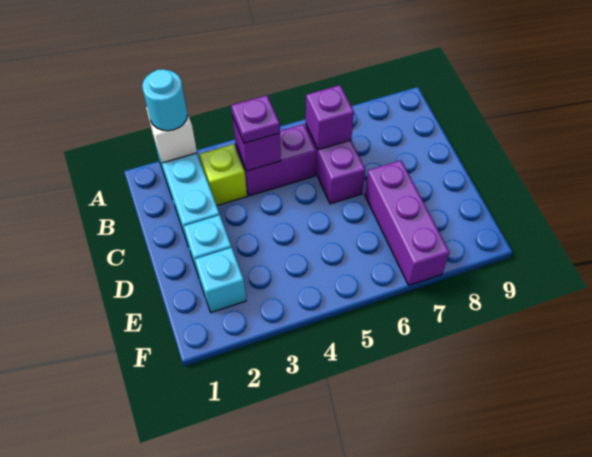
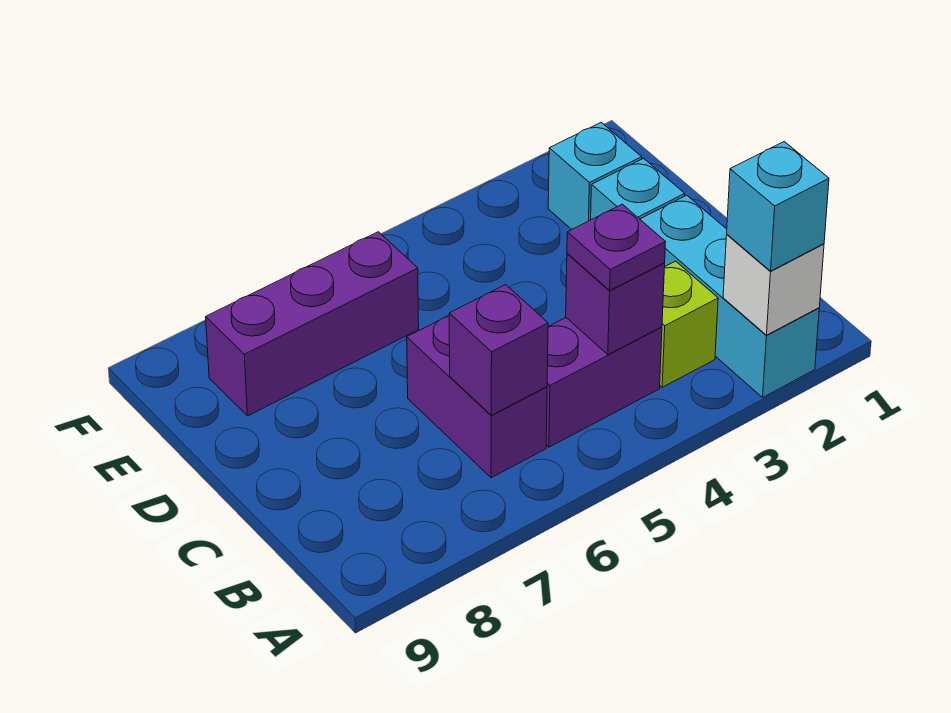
cyan round brick A2 level 3 -> cyan brick A2 level 3
purple brick D7:F7 level 1 -> purple brick E6:E8 level 1

